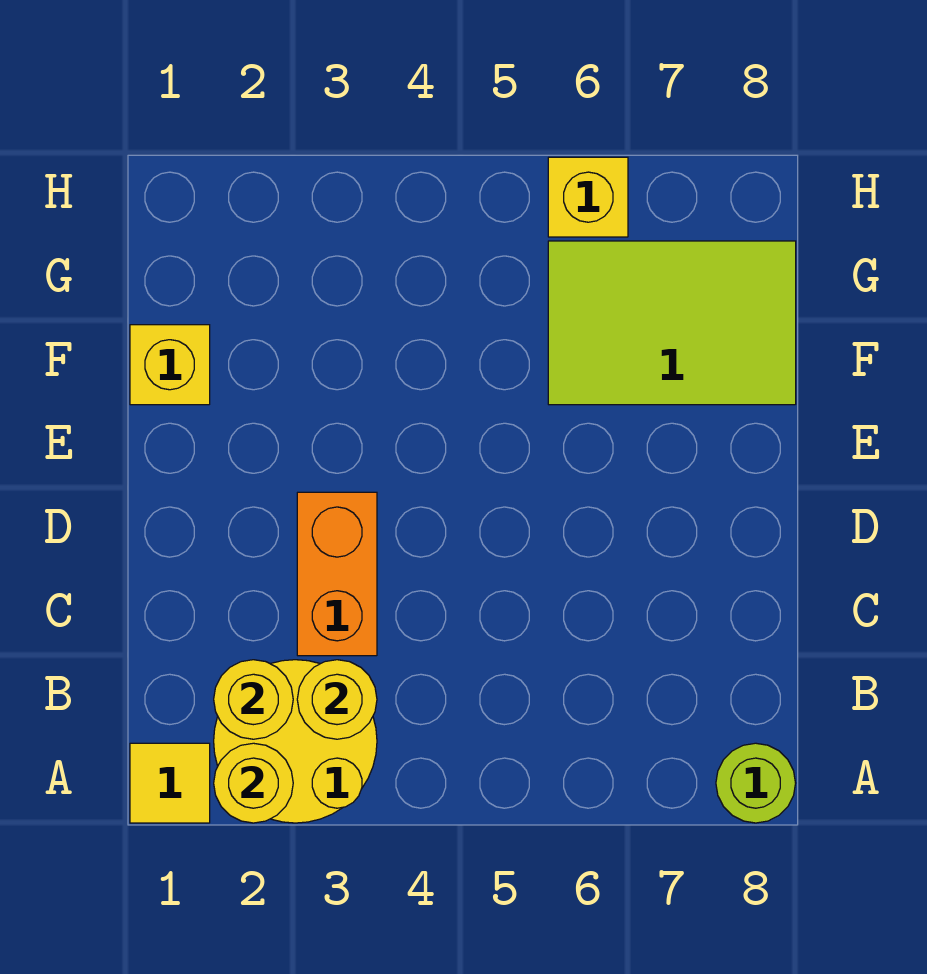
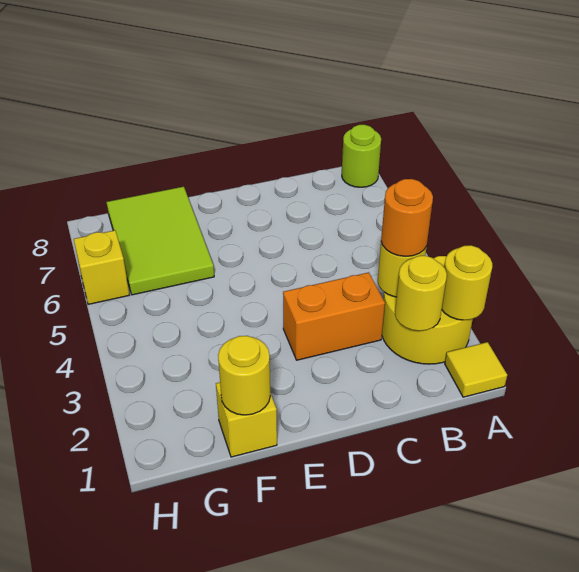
none -> orange round brick B3 level 3
none -> yellow round brick F1 level 2

